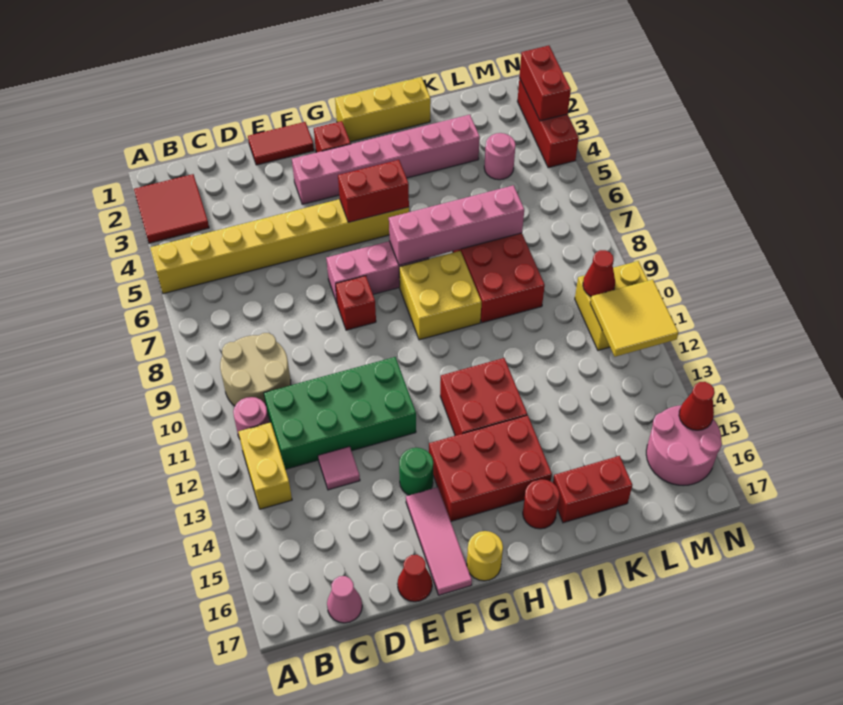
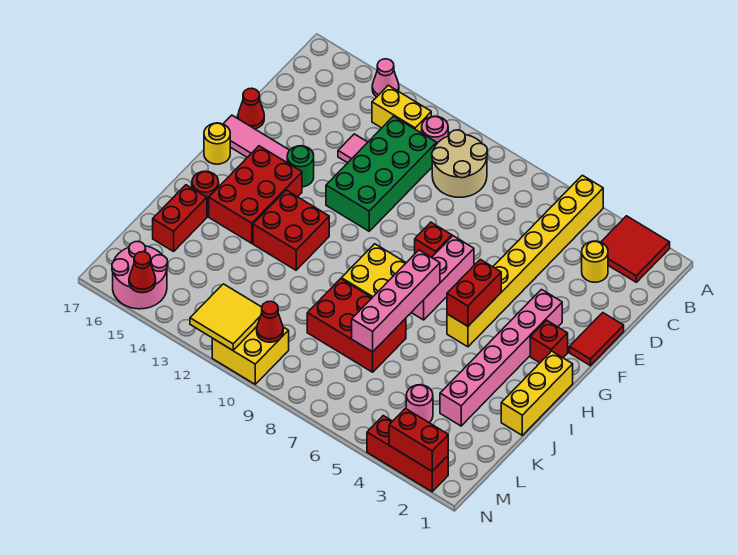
none -> yellow round brick C3 level 1
pink cone C17 level 1 -> pink cone A14 level 1

